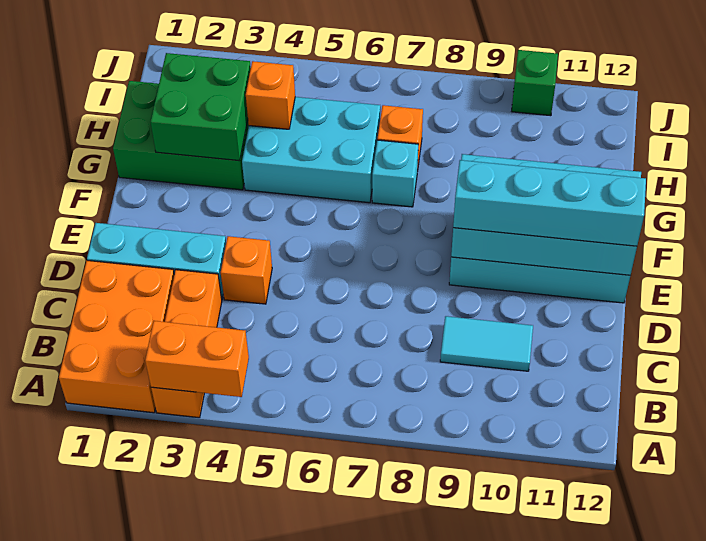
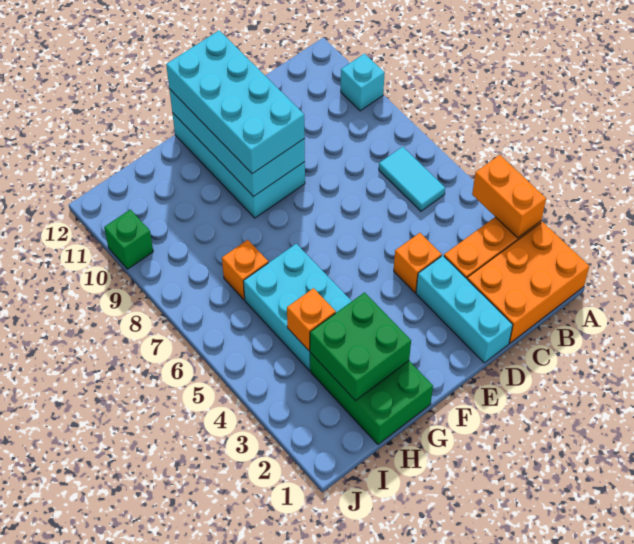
cyan tile C9:C10 level 1 -> cyan tile B6:B7 level 1
cyan brick E9:E12 level 3 -> cyan brick E9:F12 level 3
cyan brick G7 level 1 -> cyan brick A10 level 1

